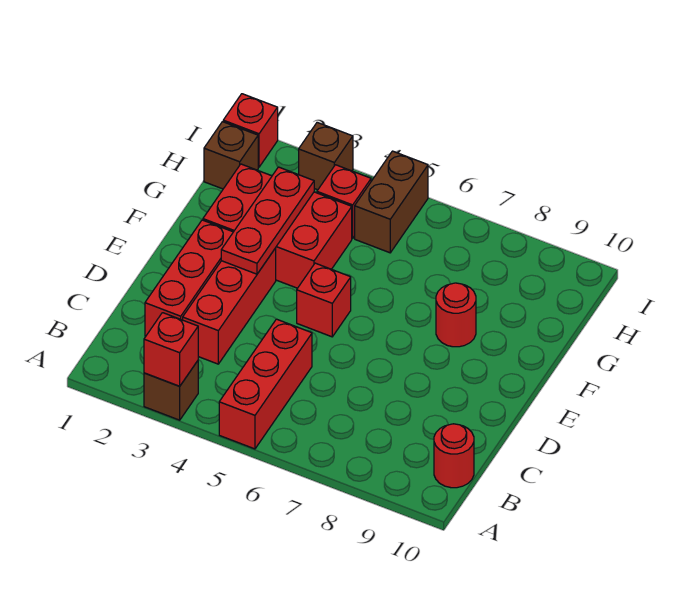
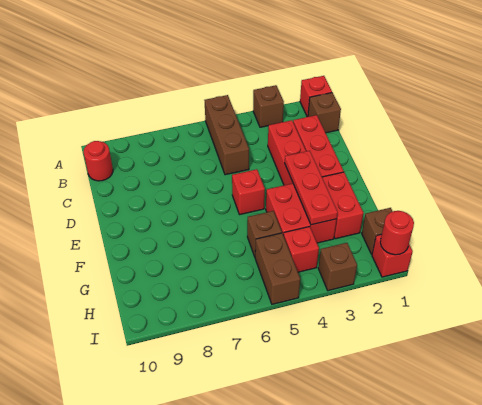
red brick A3 level 2 -> red brick A1 level 1
red brick A5:C5 level 1 -> brown brick A5:C5 level 1
none -> brown brick B1 level 1
red round brick F8 level 1 -> red round brick I1 level 2
none -> brown brick G5 level 1

